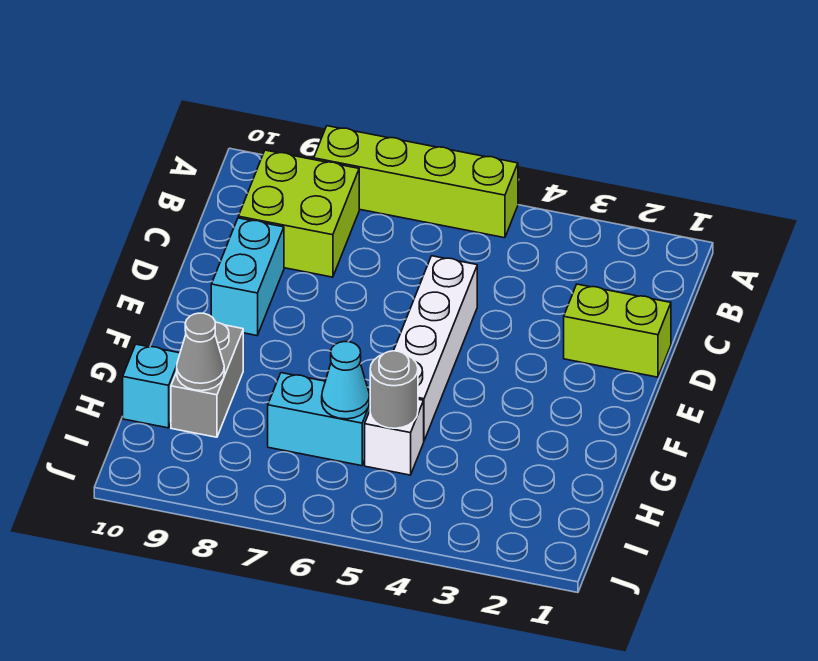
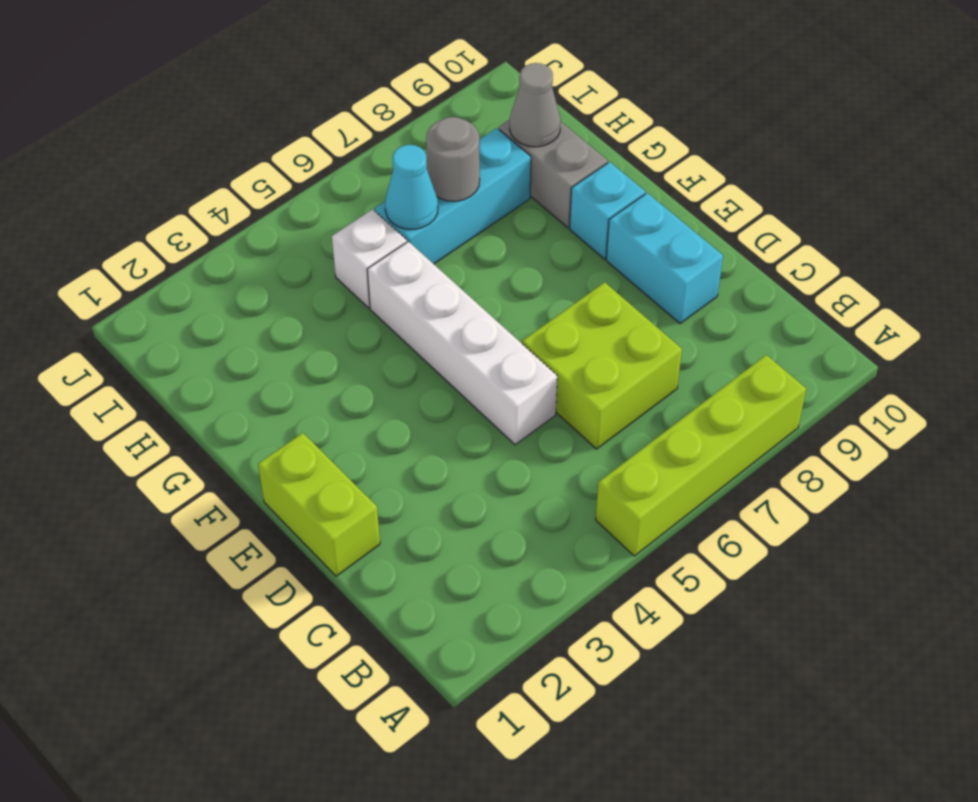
lime brick B8:C9 level 1 -> lime brick C6:D7 level 1
lime brick D1:D2 level 1 -> lime brick D1:E1 level 1
grey round brick H5 level 2 -> grey round brick H7 level 2
cyan brick H6:H7 level 1 -> cyan brick H6:H8 level 1
cyan brick H10 level 1 -> cyan brick F9 level 1

